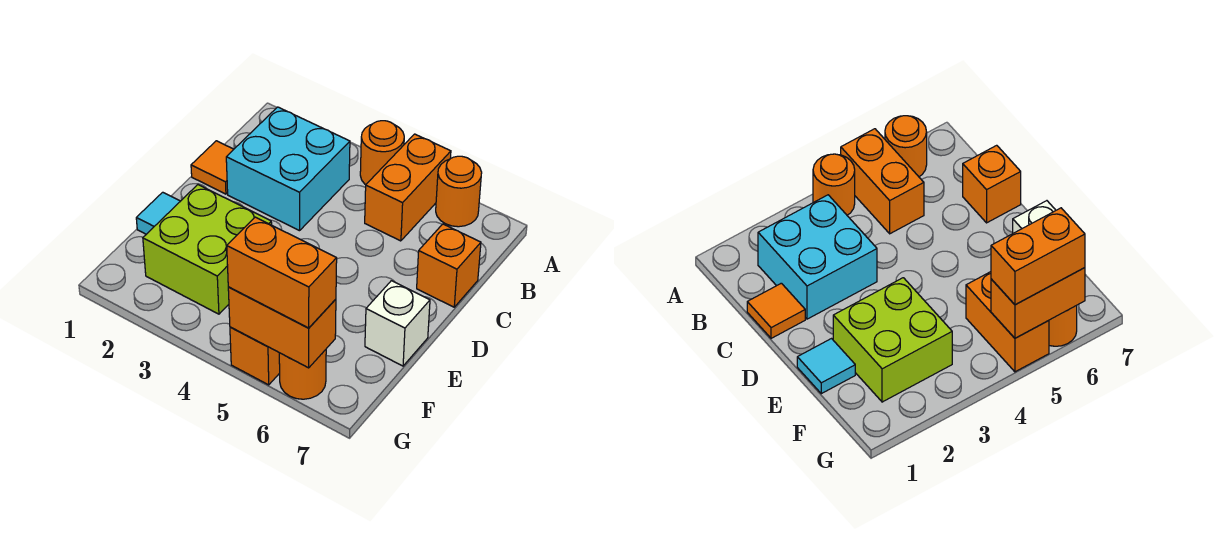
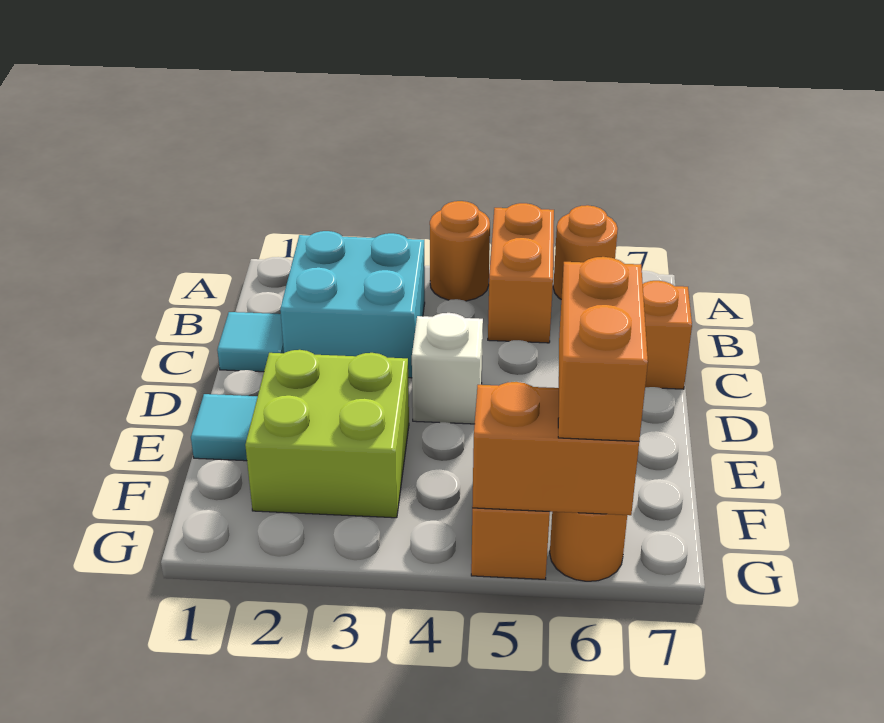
orange tile C1 level 1 -> cyan tile C1 level 1
white brick E7 level 1 -> white brick D4 level 1
orange brick G5:G6 level 3 -> orange brick F6:G6 level 3

